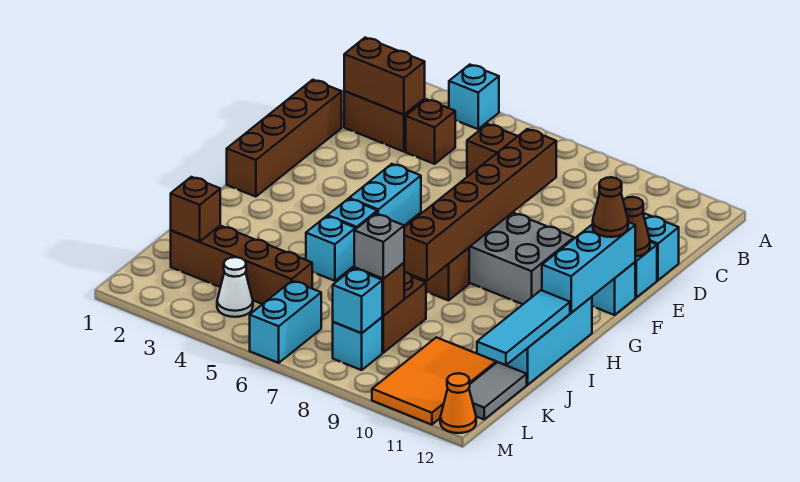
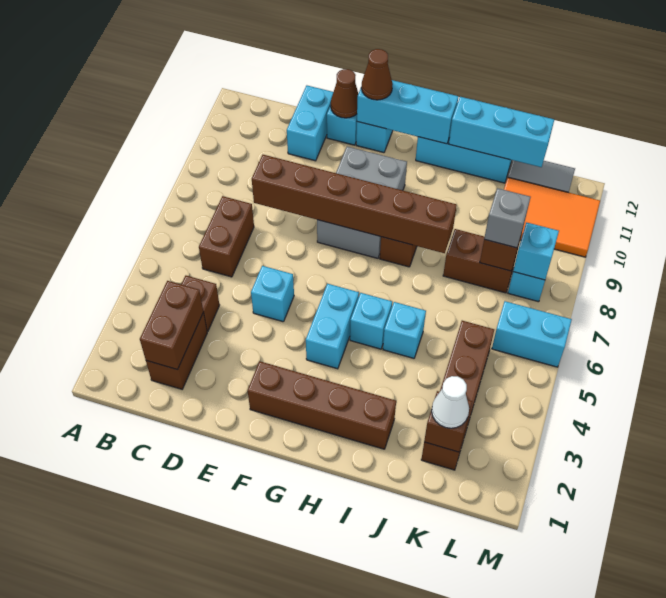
cyan brick A4 level 1 -> cyan brick E5 level 1
brown brick D1:G1 level 1 -> brown brick F2:I2 level 1
cyan brick F5:G5 level 1 -> cyan brick G4:G5 level 1
cyan tile I12:K12 level 2 -> cyan brick I12:K12 level 2
white cone L4 level 1 -> white cone K2 level 3
orange cone M12 level 1 -> none

